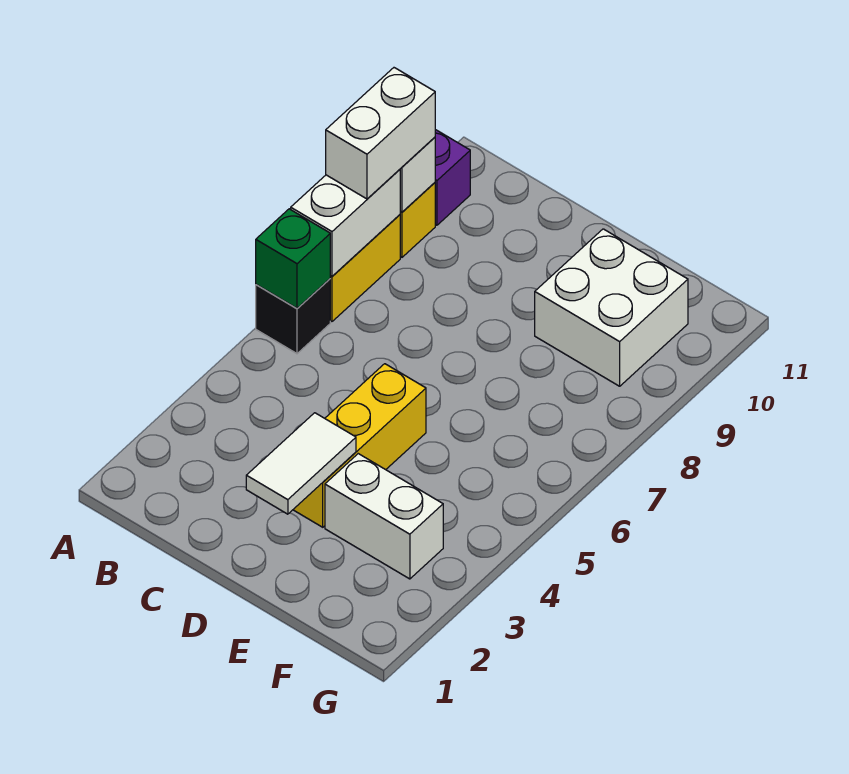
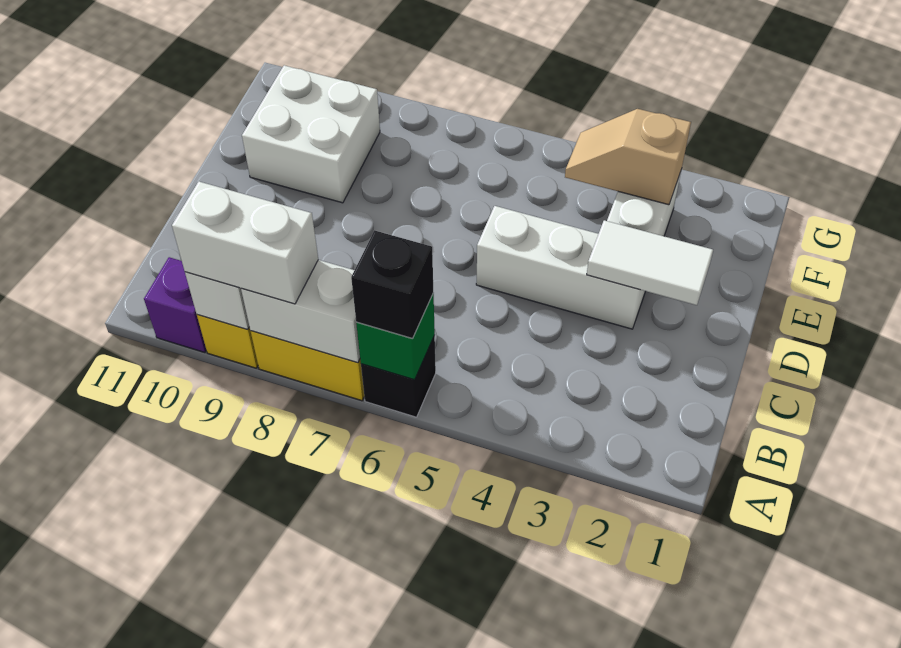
none -> black brick A6 level 3
yellow brick D3:D5 level 1 -> white brick D3:D5 level 1
none -> tan slope F3:F4 level 2 top 3

